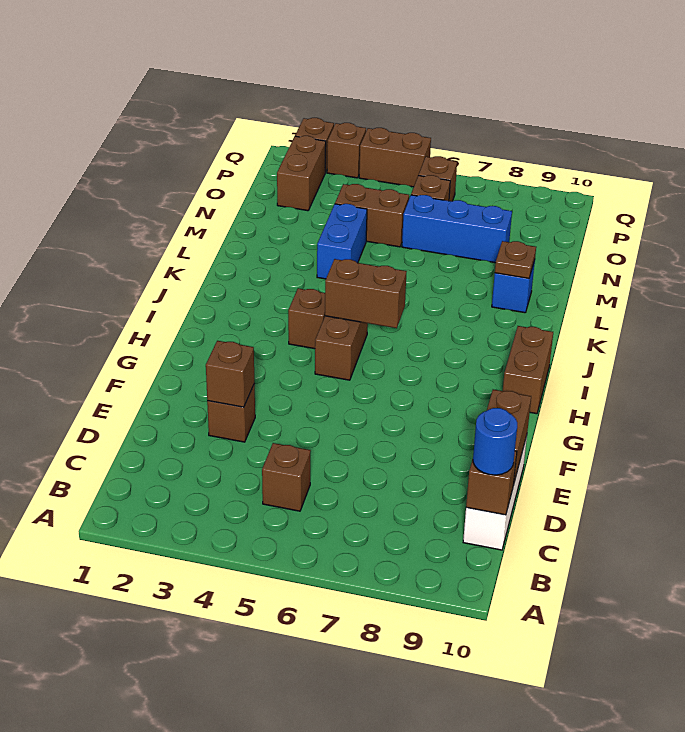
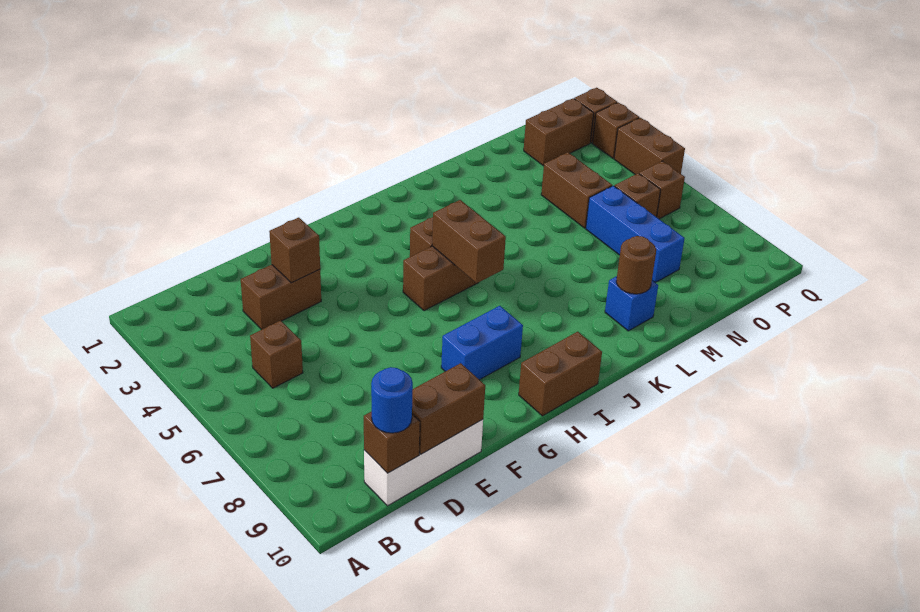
brown brick E3 level 1 -> brown brick D3:E3 level 1
blue brick L4:M4 level 1 -> blue brick G8:H8 level 1
brown plate L9 level 2 -> brown round brick L9 level 2

